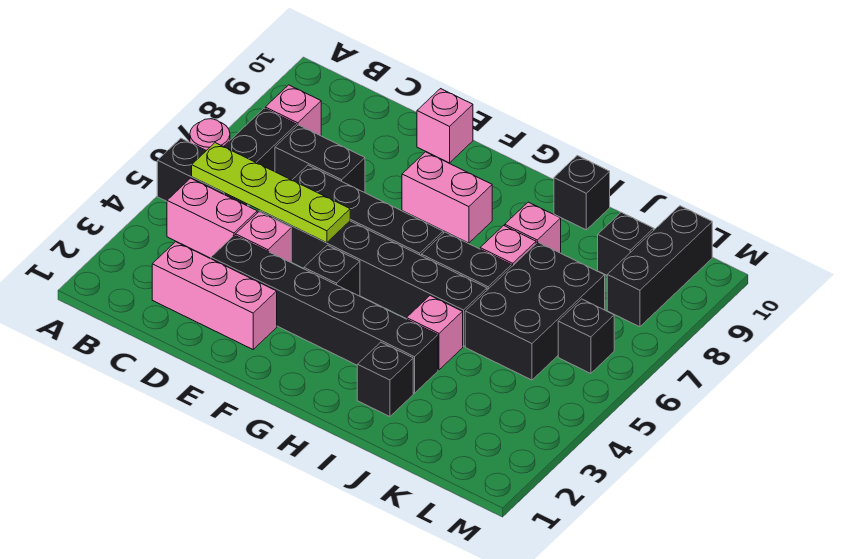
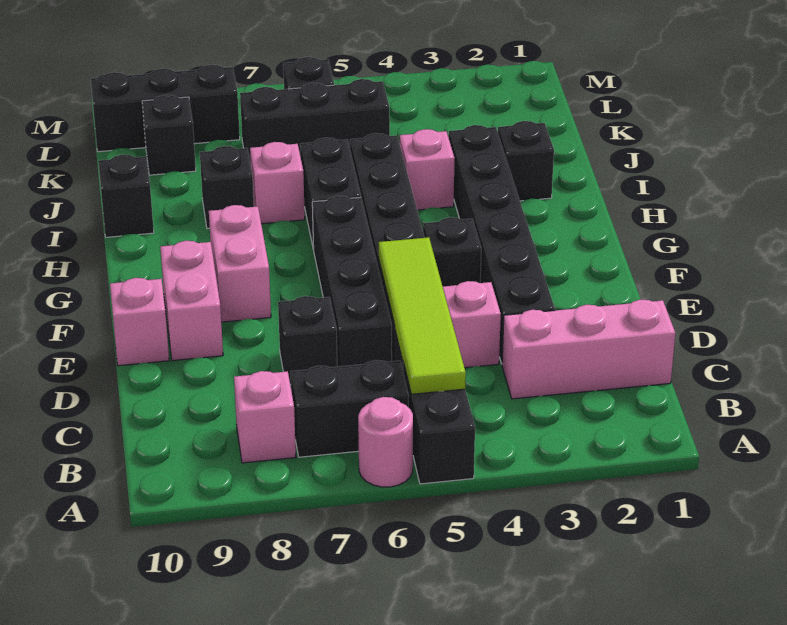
pink brick B4:C4 level 1 -> pink brick E9:F9 level 1
lime plate B5:E5 level 2 -> lime tile B5:E5 level 2
pink brick C2:E2 level 1 -> pink brick C1:C3 level 1
black brick C7:D7 level 1 -> black brick D7 level 1
pink brick I8 level 1 -> black brick I8 level 1
black brick J5:K7 level 1 -> black brick K5:K7 level 1

